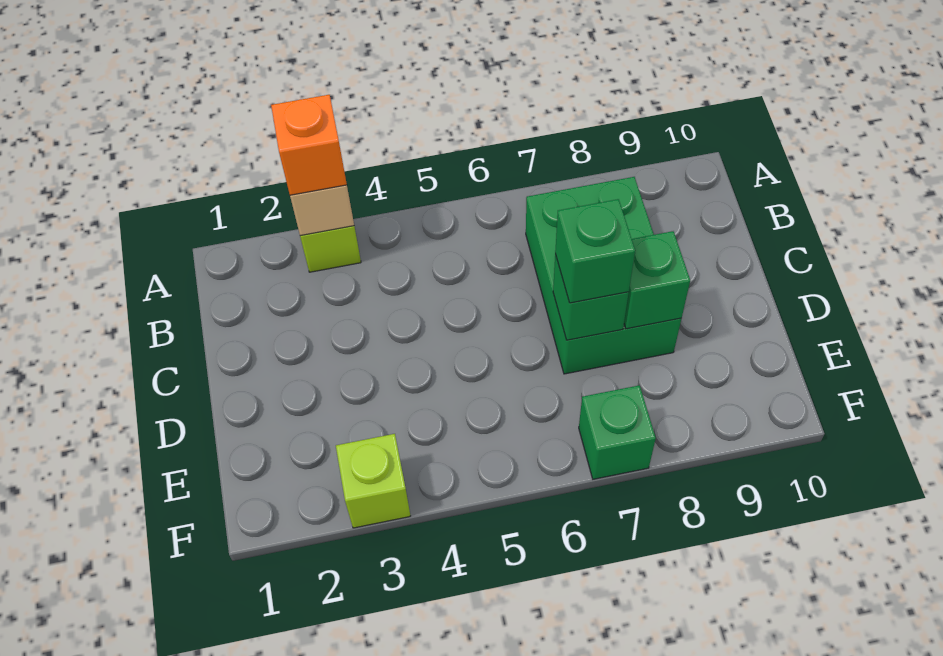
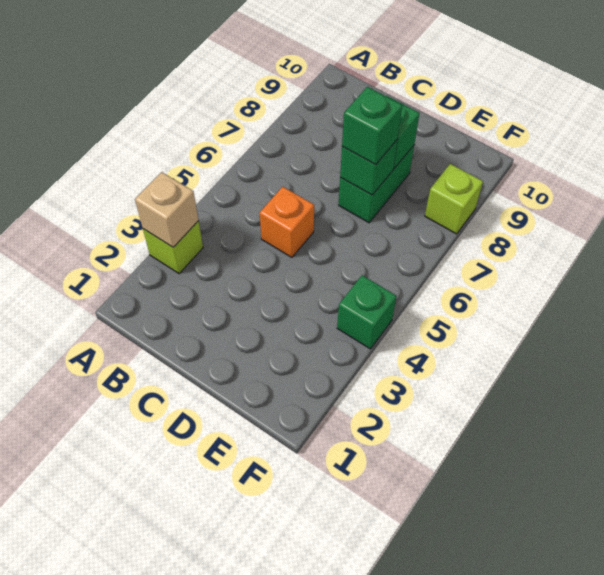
orange brick A3 level 3 -> orange brick C5 level 1
green brick B7:D8 level 1 -> green brick D7:D8 level 1
lime brick F3 level 1 -> lime brick F8 level 1
green brick F7 level 1 -> green brick F4 level 1

